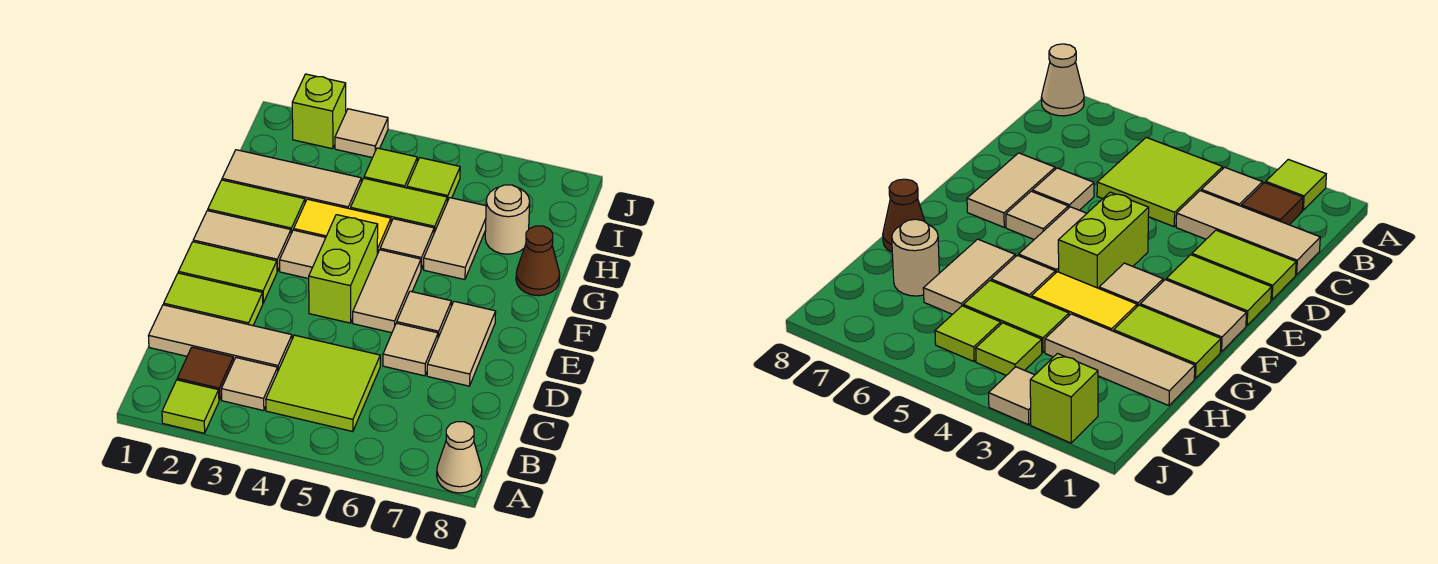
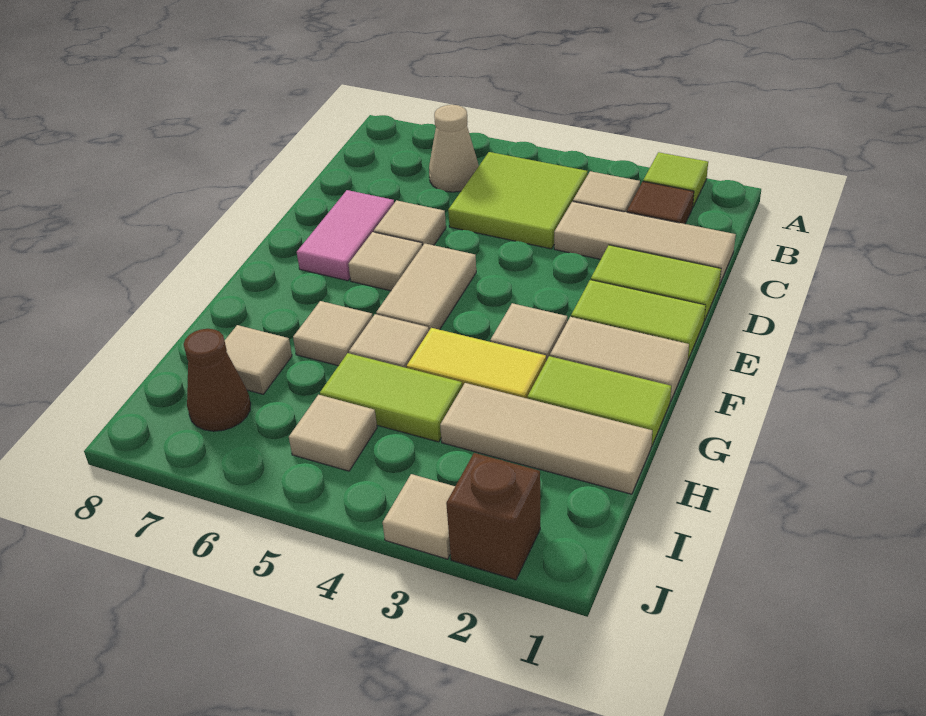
tan cone A8 level 1 -> tan cone B6 level 1
tan tile D7:E7 level 1 -> pink tile D7:E7 level 1
lime brick E4:F4 level 1 -> none
tan tile G6:H6 level 1 -> tan tile G6 level 1
brown cone G8 level 1 -> brown cone I7 level 1
tan round brick H7 level 1 -> tan tile H7 level 1
lime tile I4 level 1 -> none
lime tile I5 level 1 -> tan tile I5 level 1
lime brick J2 level 1 -> brown brick J2 level 1

